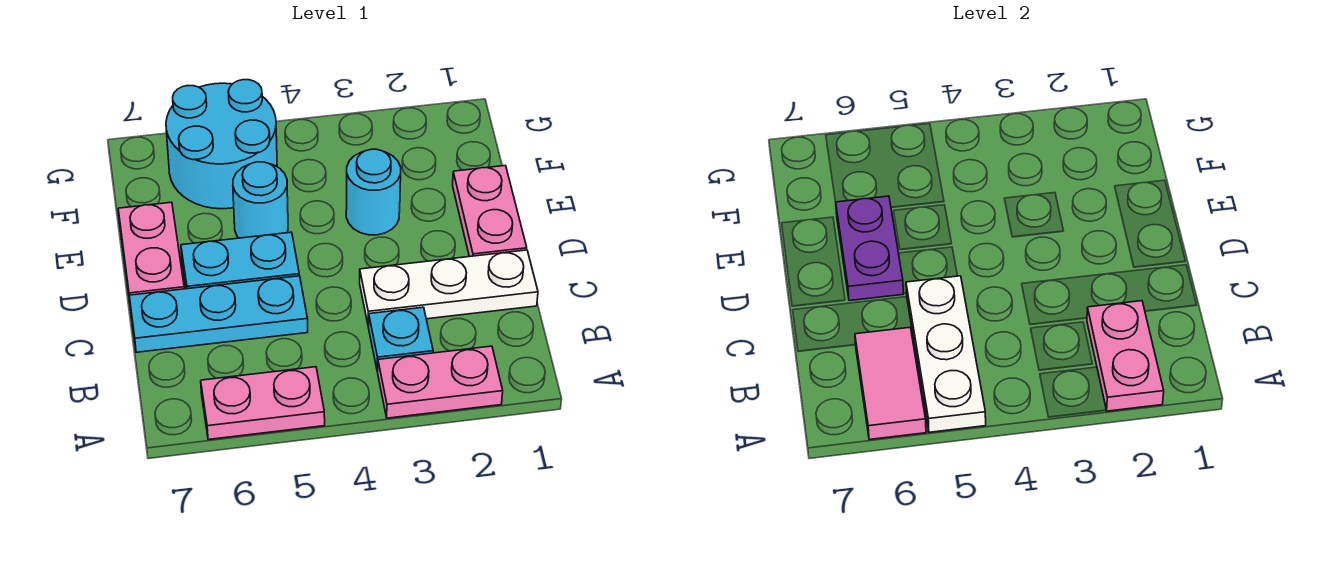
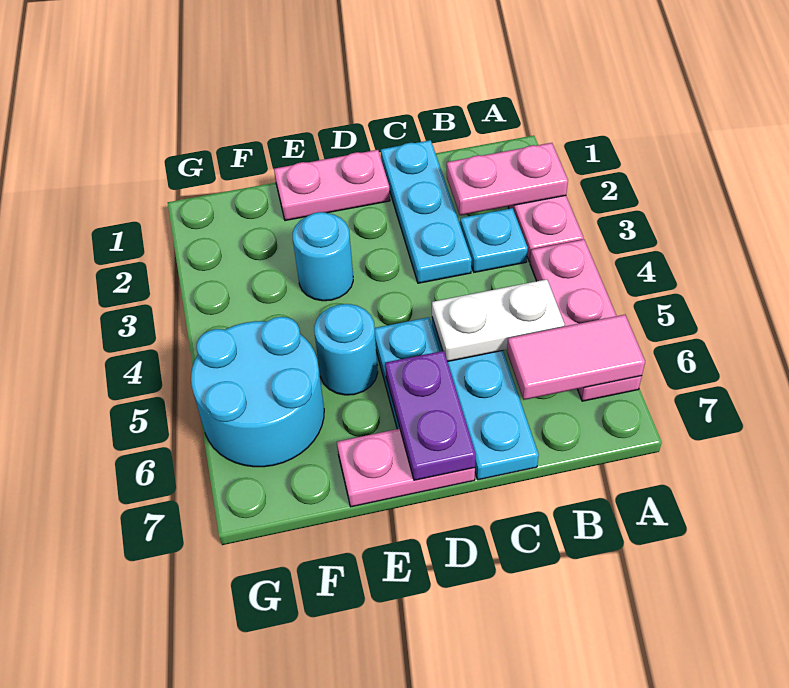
pink plate A5:A6 level 1 -> pink plate A4:A6 level 1
white plate A5:C5 level 2 -> white plate B5:C5 level 2
white plate C1:C3 level 1 -> cyan plate C1:C3 level 1
purple plate D6:E6 level 2 -> purple plate D6:D7 level 2

